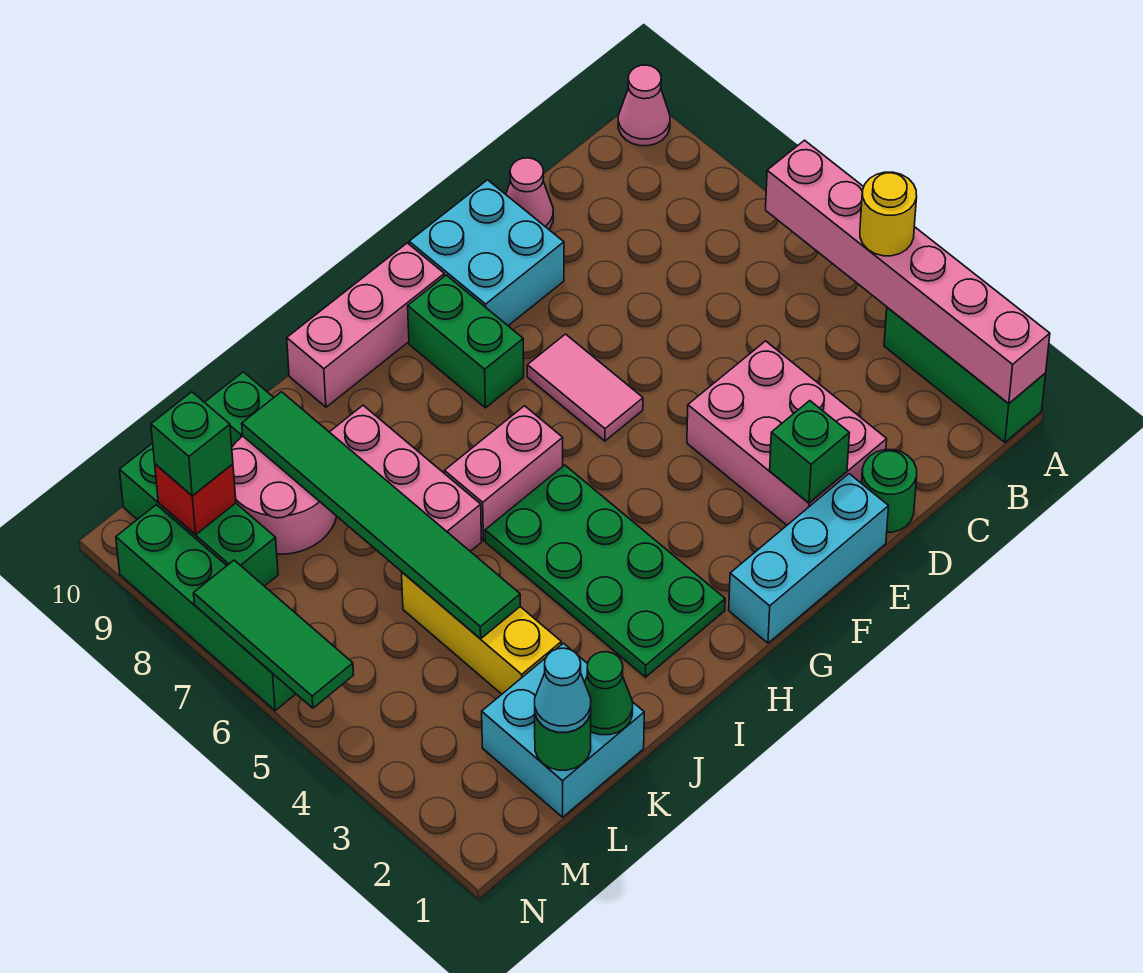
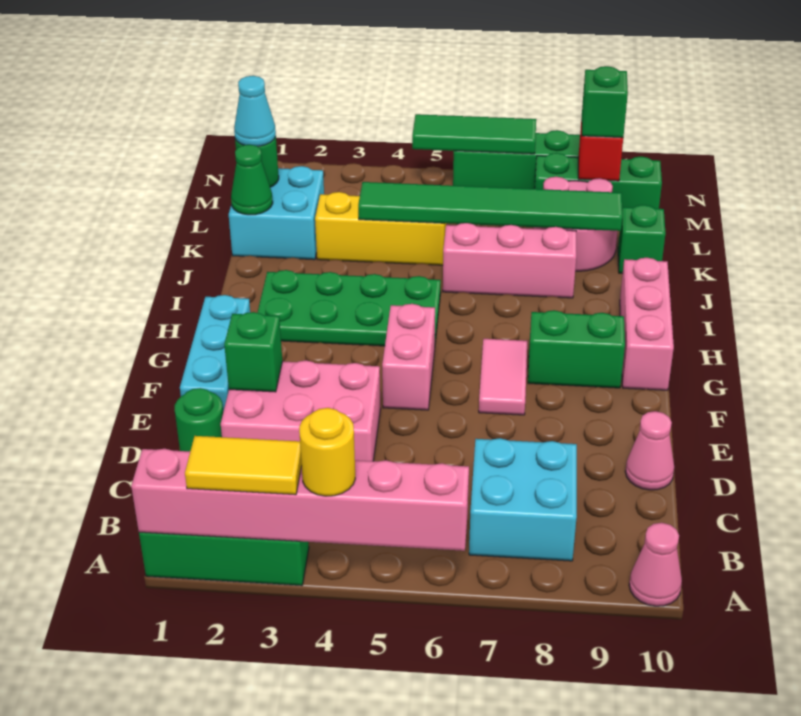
none -> yellow tile A2:A3 level 3
cyan brick E9:F10 level 1 -> cyan brick B7:C8 level 1
pink tile F6:F7 level 1 -> pink tile F7:G7 level 1
pink brick H6:I6 level 1 -> pink brick F5:G5 level 1

